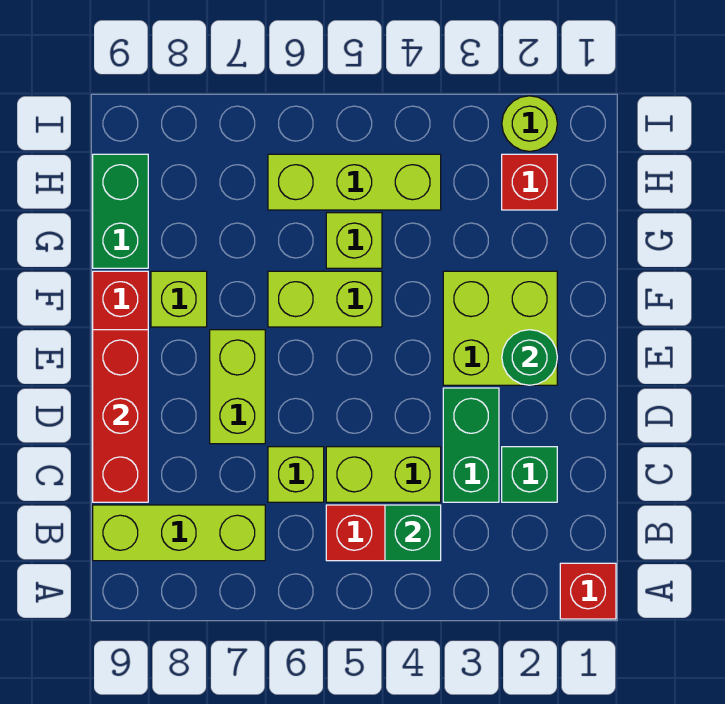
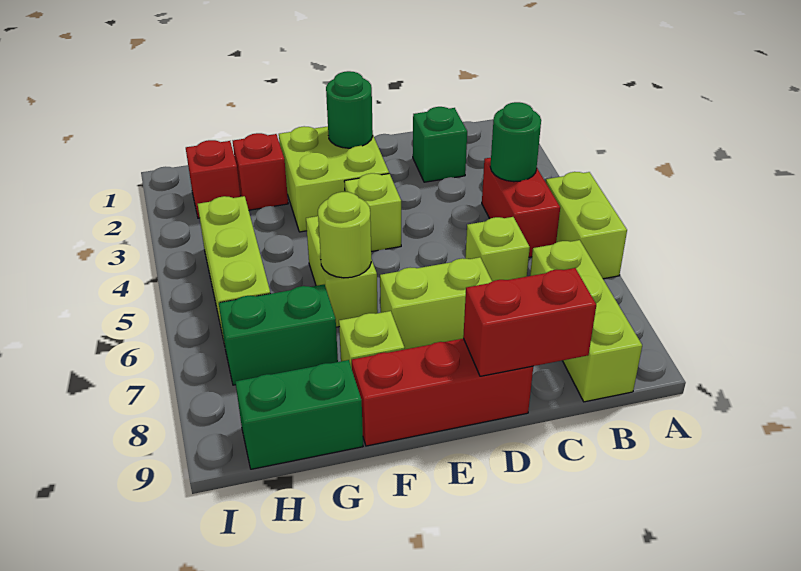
red brick A1 level 1 -> red brick G2 level 1
green brick B4 level 2 -> green round brick B4 level 2
green brick C3:D3 level 1 -> green brick G7:H7 level 1
lime brick C4:C5 level 1 -> lime brick A5:A6 level 1
red brick C9:E9 level 2 -> red brick C9:D9 level 2
lime brick G5 level 1 -> lime brick E4 level 1
lime round brick I2 level 1 -> lime round brick F6 level 2

